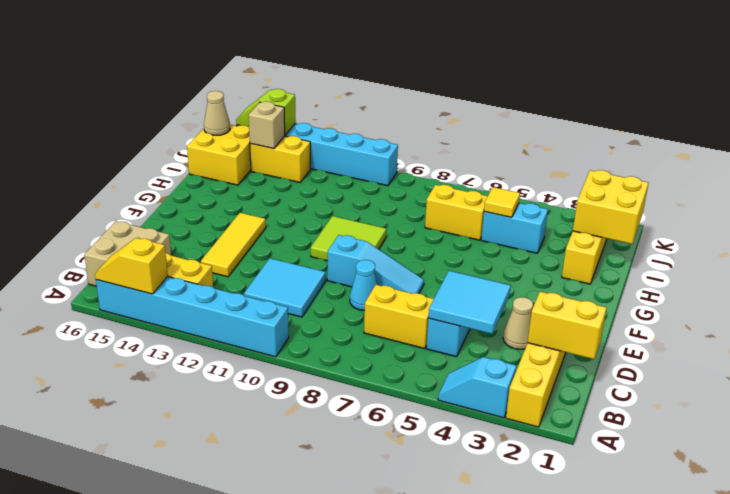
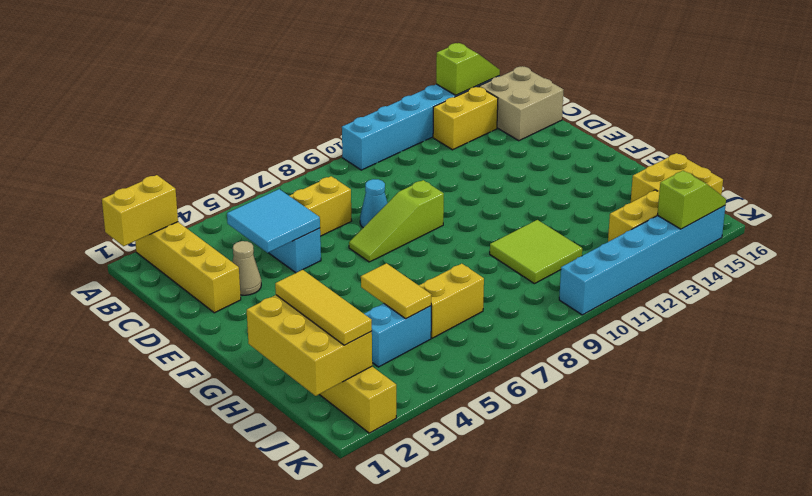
cyan slope A3:A4 level 1 top 3 -> none
yellow slope A14:A15 level 2 top 14 -> lime slope A14:A15 level 2 top 14
yellow brick C1:C2 level 2 -> yellow brick A1:A2 level 2
cyan tile C10:D11 level 1 -> none
yellow tile D13:F13 level 1 -> yellow tile H2:J2 level 3
cyan slope E7:E9 level 1 top 9 -> lime slope E7:E9 level 1 top 9
lime tile F9:G10 level 1 -> lime tile H10:I11 level 1
yellow brick I1:J2 level 2 -> yellow brick H1:J2 level 2
yellow tile I5 level 2 -> yellow tile H5:I5 level 2
tan brick J14 level 2 -> none
tan cone J16 level 2 -> none

